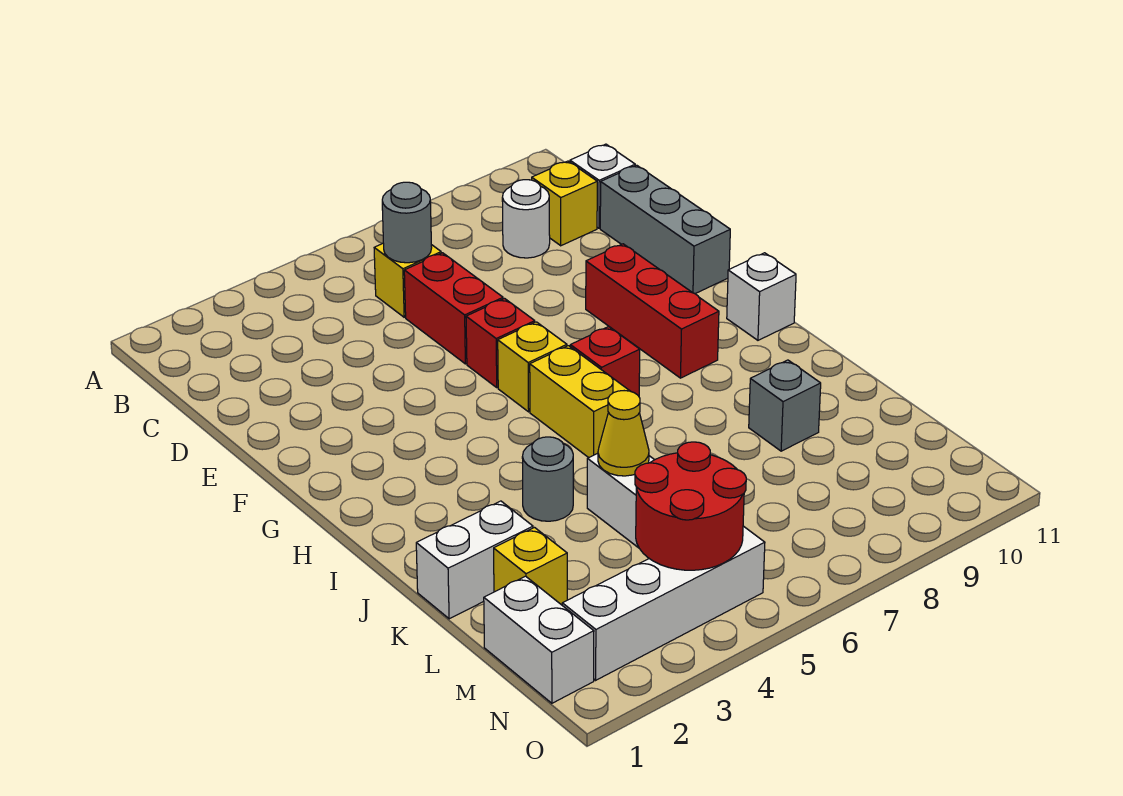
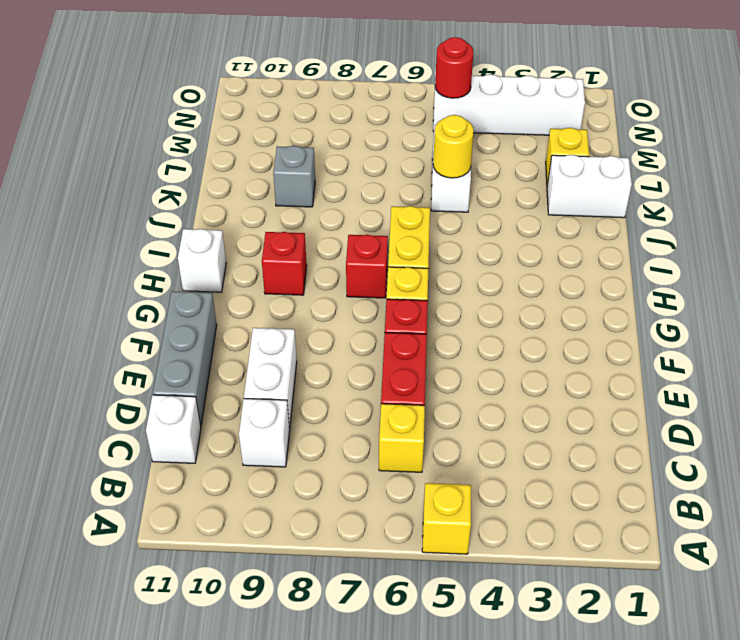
grey round brick C6 level 2 -> none
white round brick C9 level 1 -> white brick C9 level 1
yellow brick C10 level 1 -> yellow brick A5 level 1
red brick F9:H9 level 1 -> red brick H9 level 1
grey round brick J4 level 1 -> none
yellow cone K5 level 2 -> yellow round brick K5 level 2
white brick M1:N1 level 1 -> white brick D9:E9 level 1
red round brick M4:N5 level 2 -> red round brick N5 level 2

